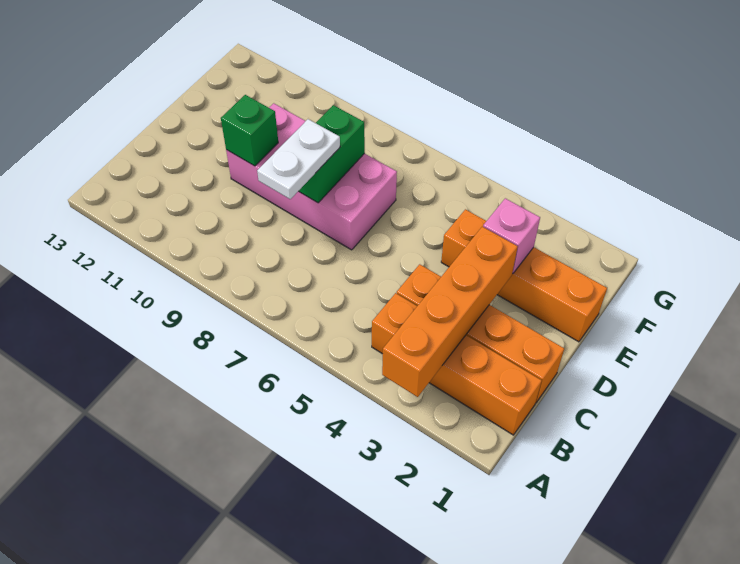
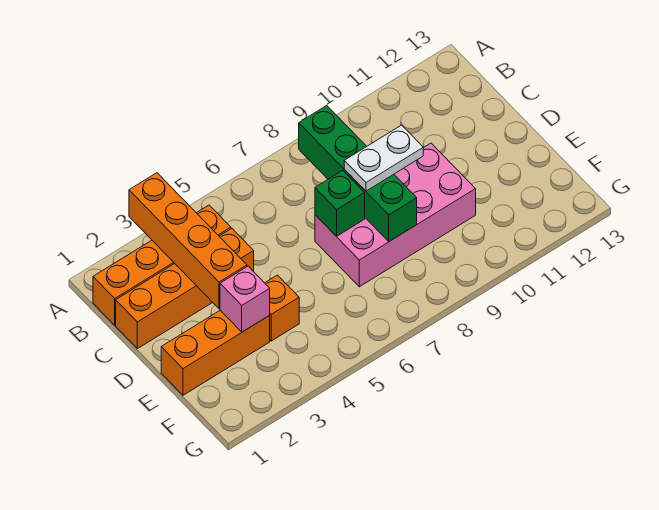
white plate C8:D8 level 3 -> white plate D8:D9 level 3
green brick D8:E8 level 2 -> green brick B8:E8 level 2
green brick D10 level 2 -> green brick D7 level 2

